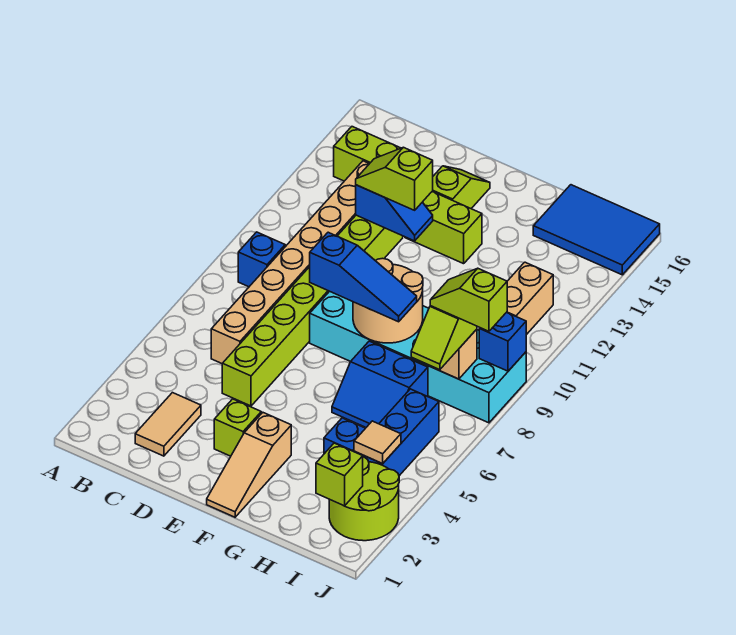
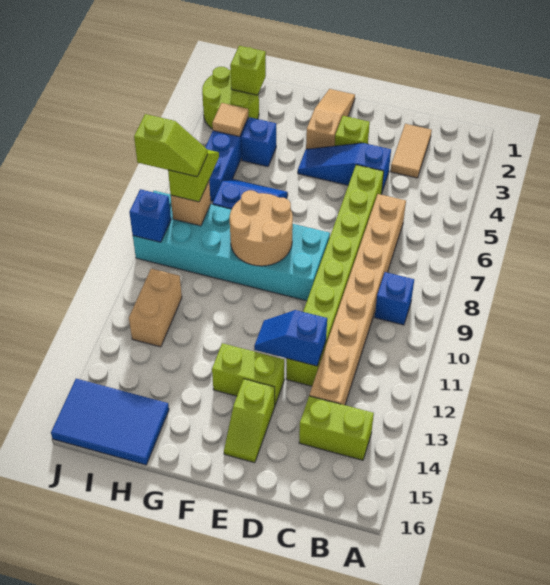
lime slope D12:E12 level 3 top E -> none
blue slope E8:G8 level 3 top E -> blue slope D4:F4 level 1 top D

